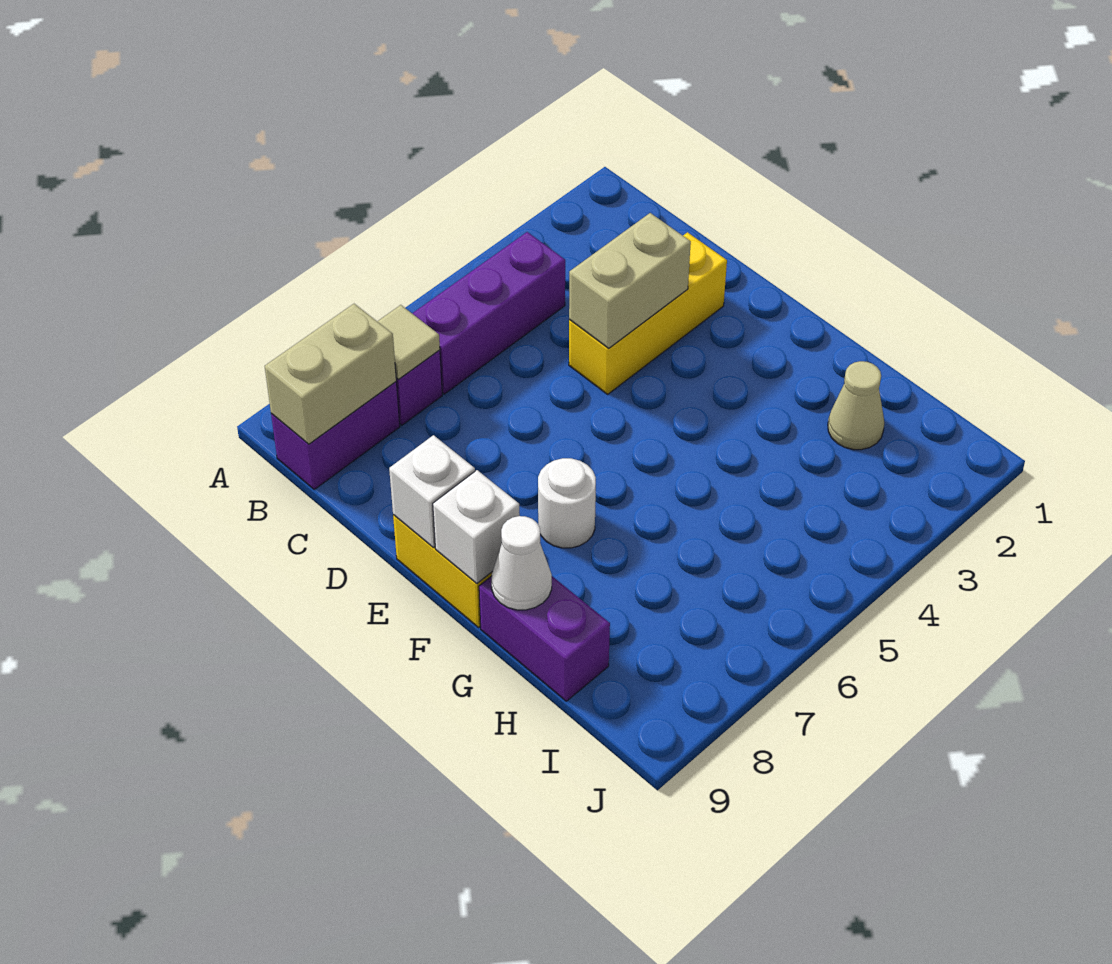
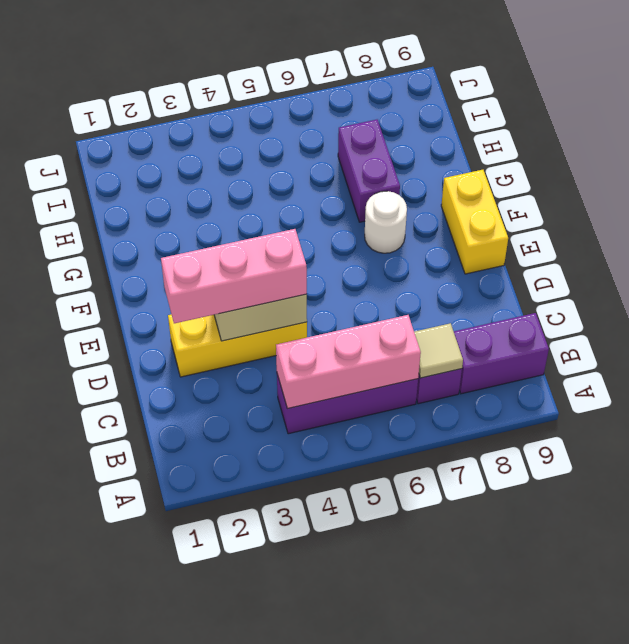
none -> pink brick B4:B6 level 2
tan brick B8:B9 level 2 -> none
none -> pink brick D2:D4 level 3
white brick E9 level 2 -> none
white brick F9 level 2 -> none
purple brick G9:H9 level 1 -> purple brick G7:H7 level 1
white cone G9 level 2 -> none
tan cone H2 level 1 -> none

